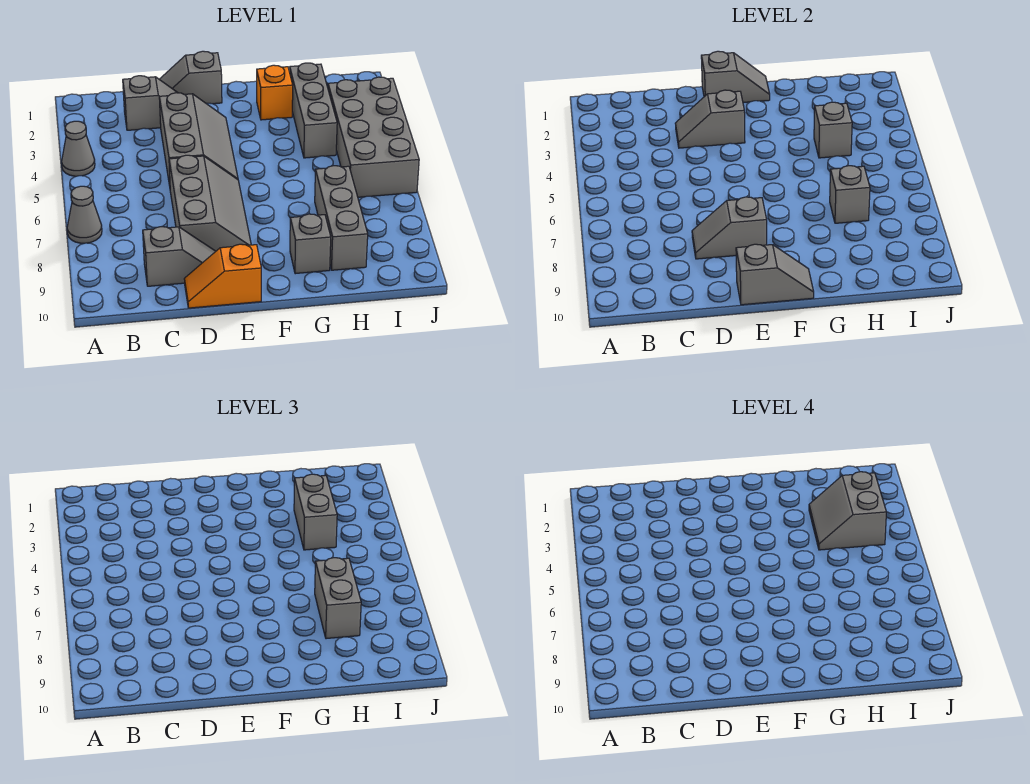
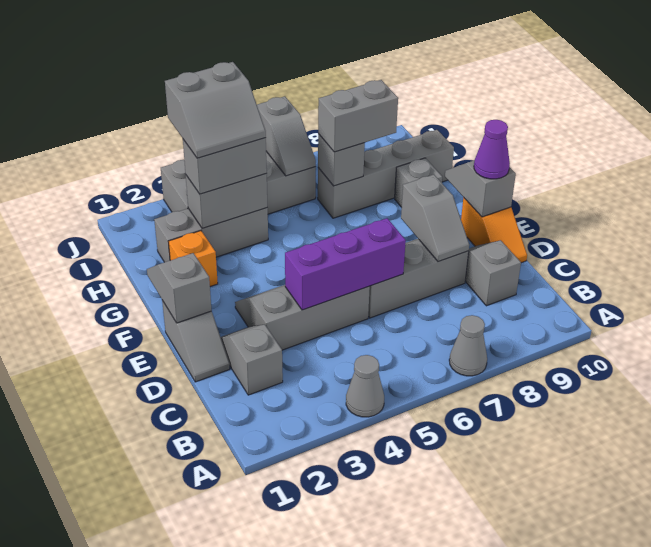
grey slope D3:E3 level 2 top E -> grey slope I6:J6 level 2 top J
none -> purple brick D4:D6 level 2
none -> purple cone E10 level 3
grey brick H4 level 2 -> grey brick H3:H4 level 2
grey brick H7:H9 level 1 -> grey brick H7:H10 level 1

